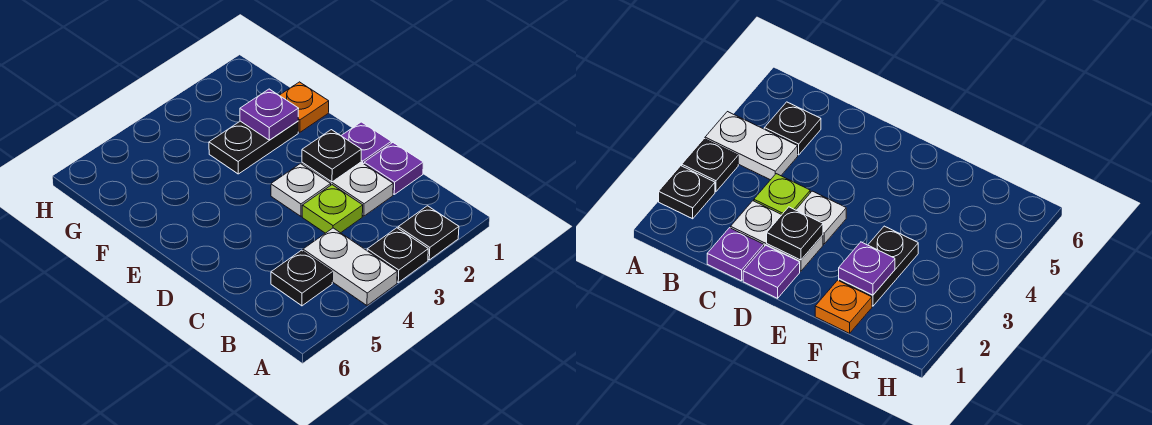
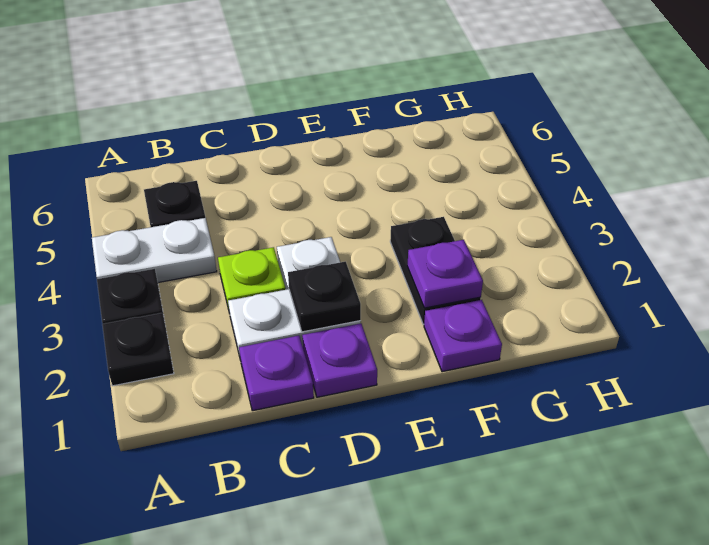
orange plate F1 level 1 -> purple plate F1 level 1

